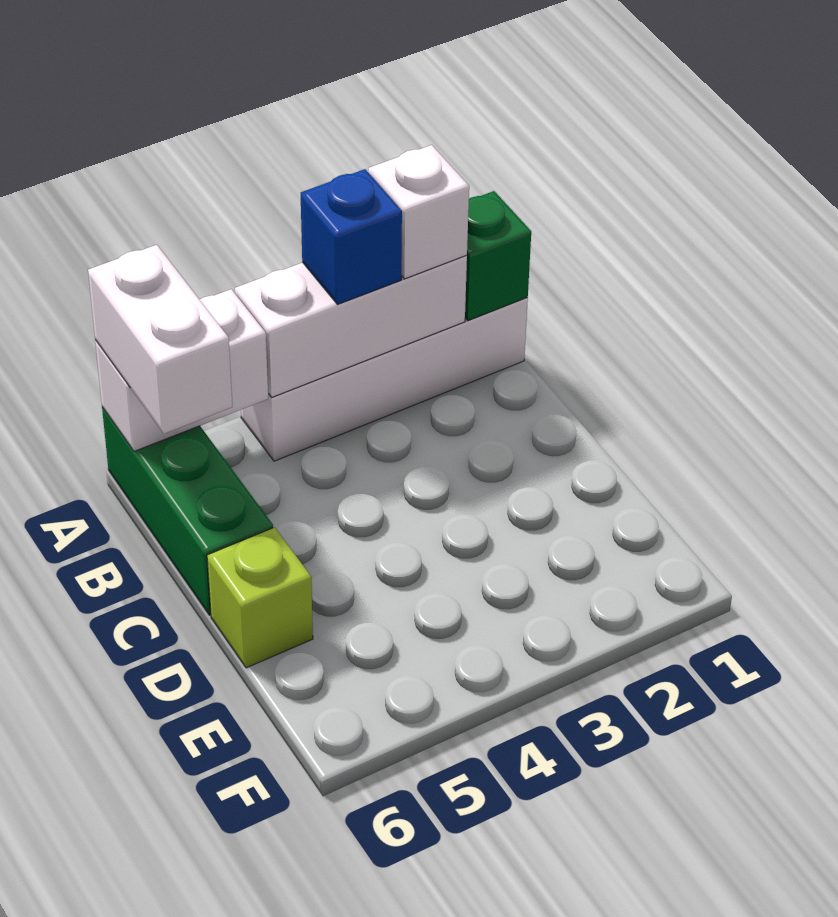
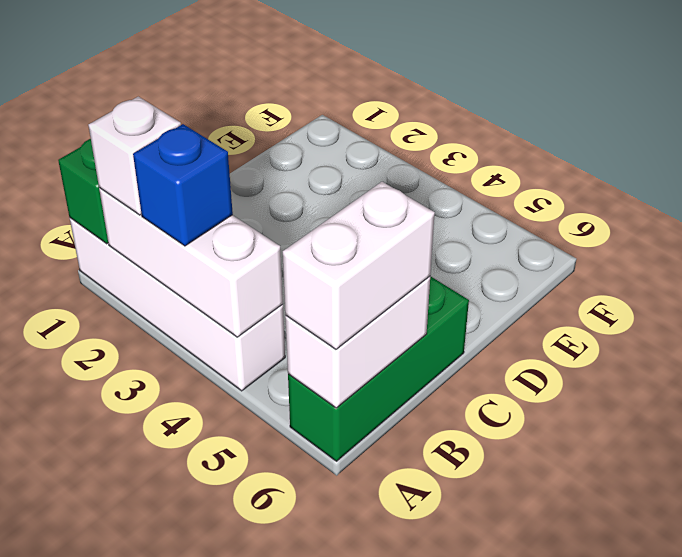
white brick A5:A6 level 2 -> white brick A6:B6 level 2
lime brick D6 level 1 -> none

